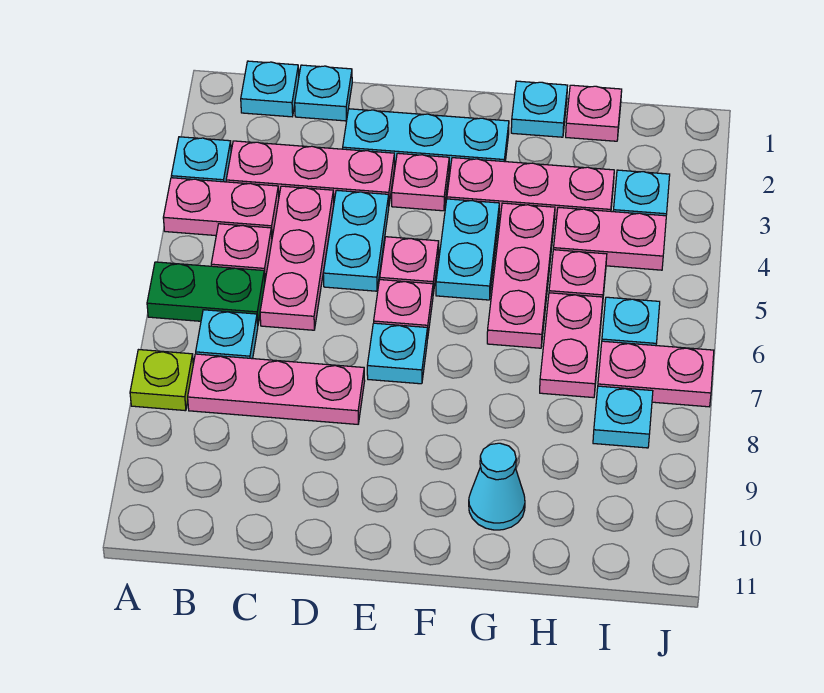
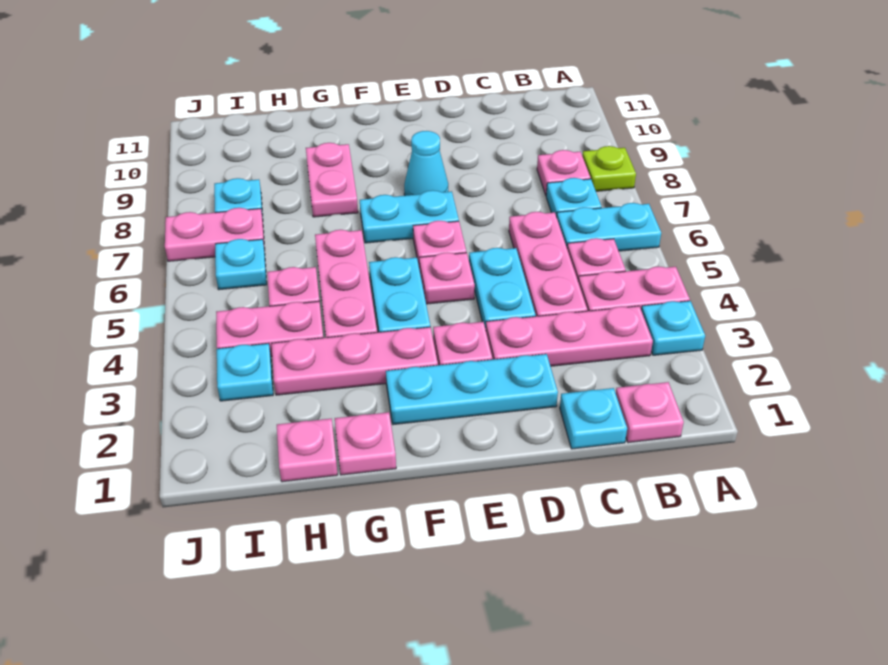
green plate A6:B6 level 1 -> cyan plate A6:B6 level 1
cyan plate B1 level 1 -> pink plate B1 level 1
pink plate B8:D8 level 1 -> pink plate B8 level 1
cyan plate E7 level 1 -> cyan plate E7:F7 level 1
cyan plate G1 level 1 -> pink plate G1 level 1
cyan cone G10 level 1 -> cyan cone E8 level 1
pink plate H6:H7 level 1 -> pink plate G8:G9 level 1

